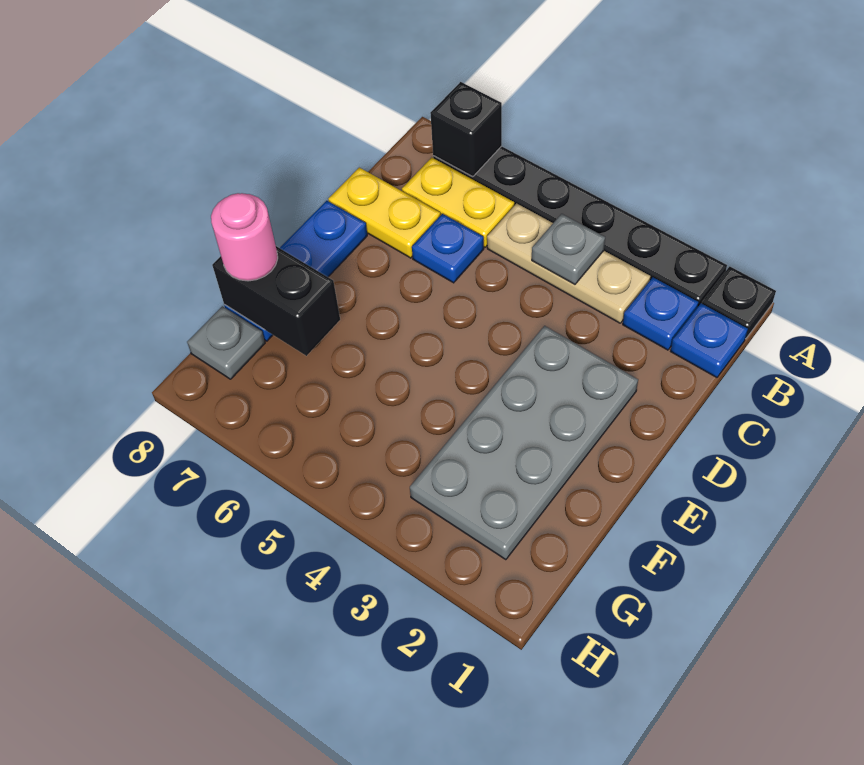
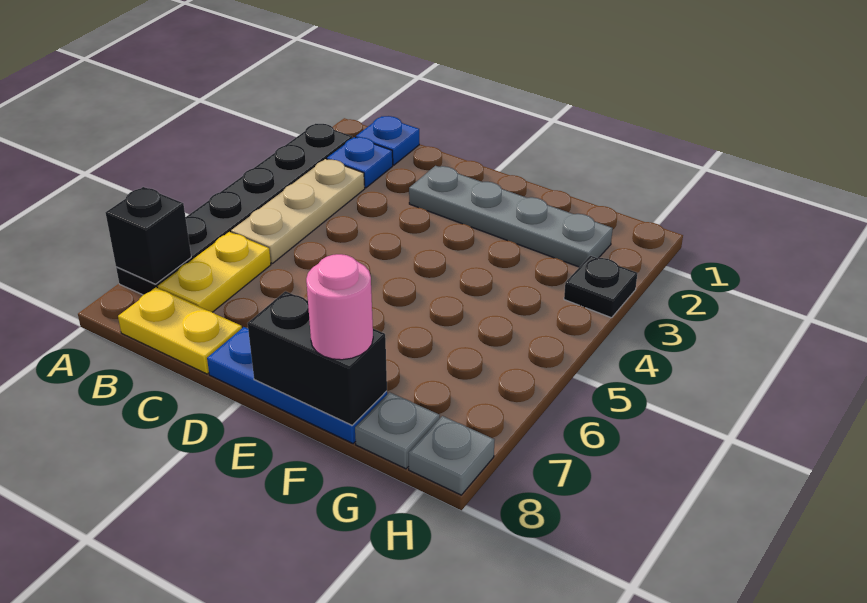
black plate A1 level 1 -> black plate H3 level 1
grey plate B4 level 2 -> grey plate H8 level 1
blue plate C6 level 1 -> none
yellow plate C7:C8 level 1 -> yellow plate B8:C8 level 1
grey plate D2:G3 level 1 -> grey plate D2:G2 level 1
black brick F7:F8 level 2 -> black brick E8:F8 level 2

